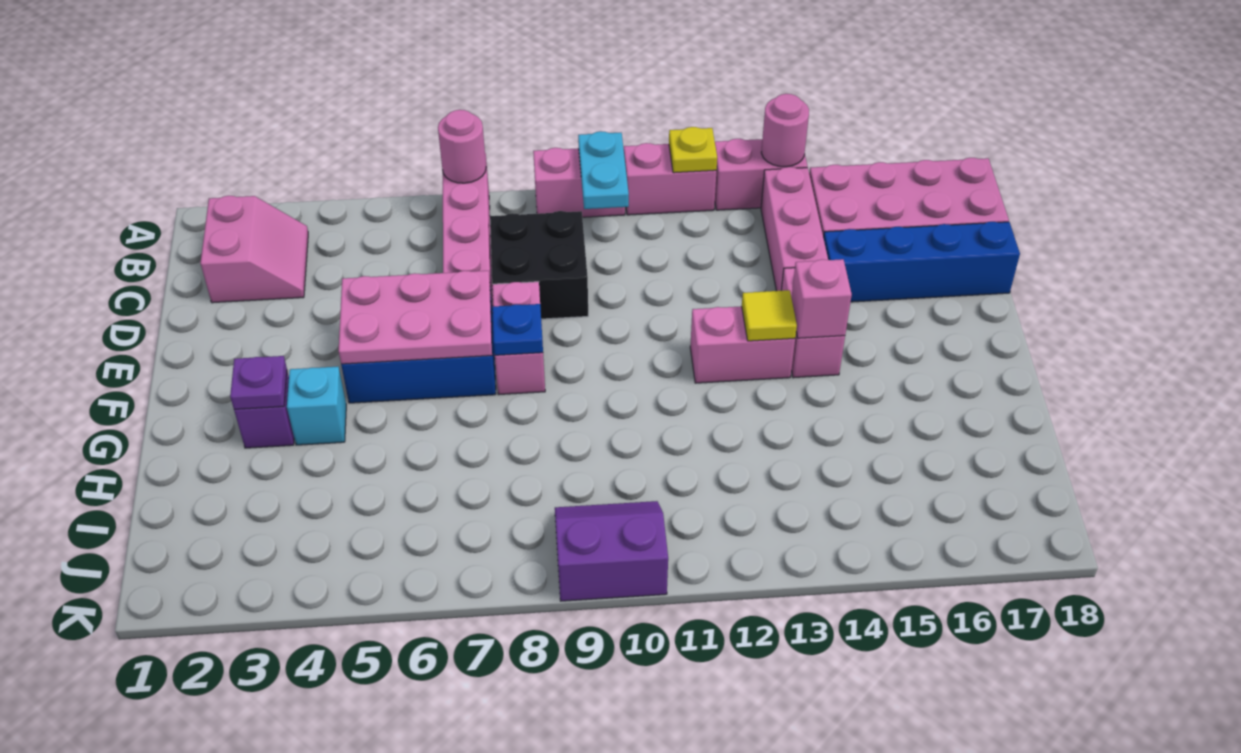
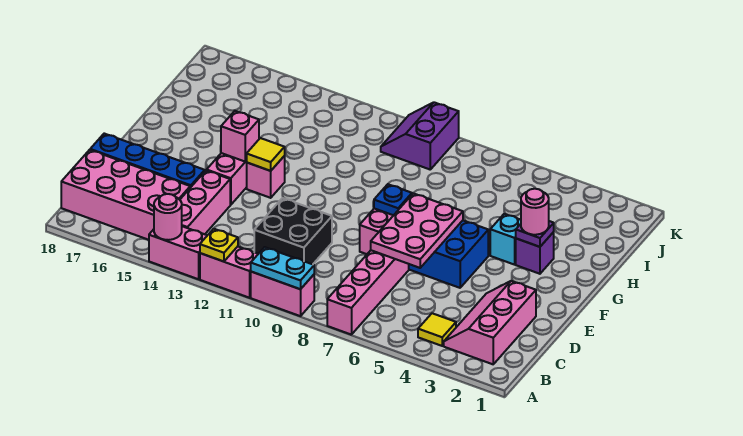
pink round brick A7 level 2 -> pink round brick G3 level 3
cyan plate A10:B10 level 2 -> cyan plate A9:A10 level 2
pink slope B2:C3 level 1 top 2 -> pink slope B2:D3 level 1 top 2
none -> yellow tile B4 level 1
black brick C8:D9 level 1 -> black brick C10:D11 level 1
pink plate E5:F7 level 2 -> pink plate D6:F7 level 2
pink brick F12:F13 level 1 -> pink brick F13 level 1
purple slope J9:K10 level 1 top K -> purple slope J9:K10 level 1 top 9

